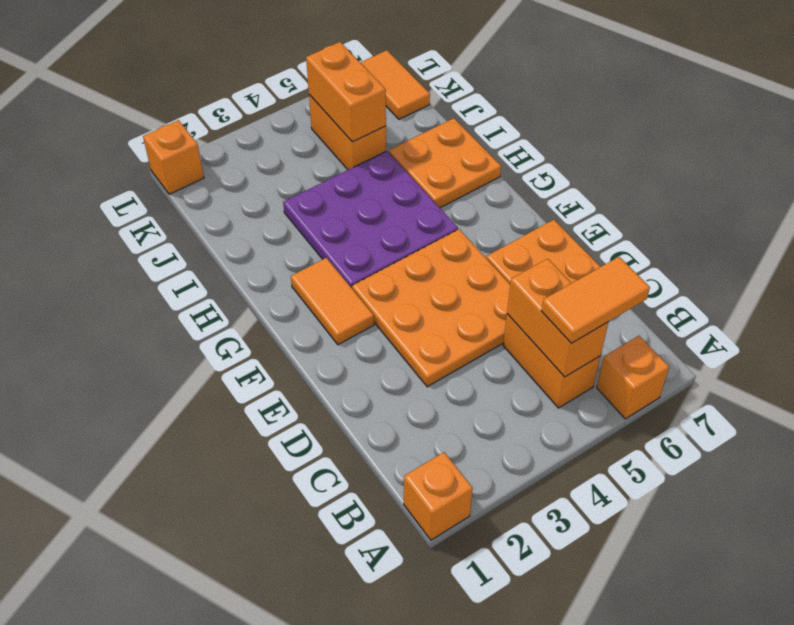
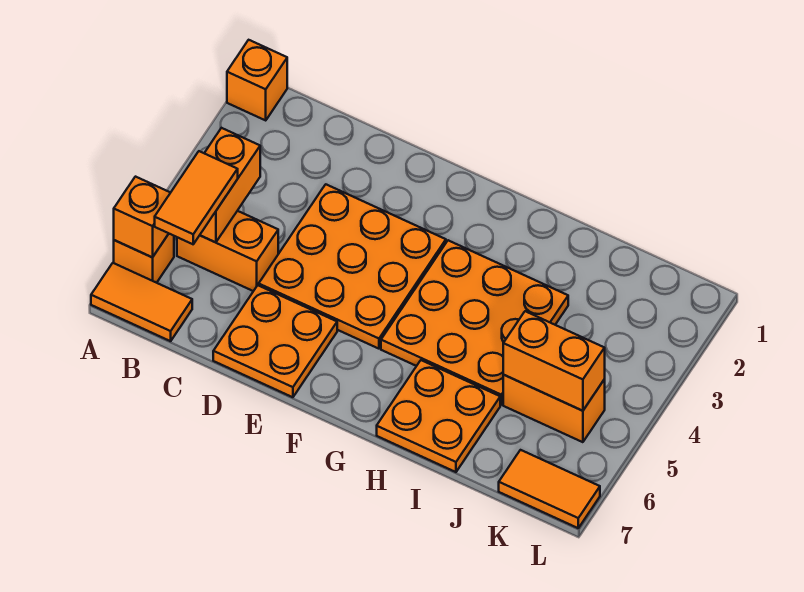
orange brick B5:C5 level 2 -> orange brick B4:B5 level 2
orange tile F2:G2 level 1 -> orange tile A7:B7 level 1
purple plate G3:I5 level 1 -> orange plate G3:I5 level 1
orange brick L1 level 1 -> orange brick A6 level 2

